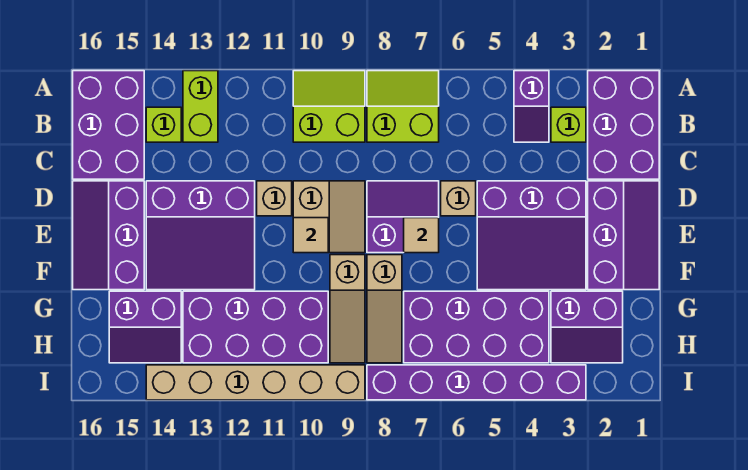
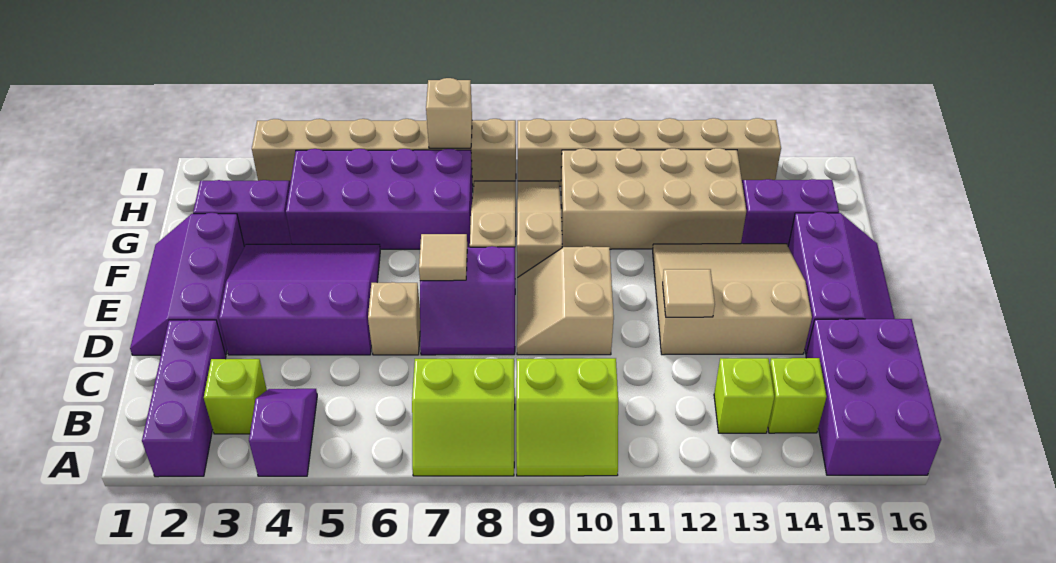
purple brick A1:C2 level 1 -> purple brick A2:C2 level 1
lime brick A13:B13 level 1 -> lime brick B13 level 1
tan brick D11 level 1 -> tan brick I7 level 2
purple slope D12:F14 level 1 top D -> tan slope D12:F14 level 1 top D
tan tile E10 level 2 -> tan tile D12 level 2
purple brick G10:H13 level 1 -> tan brick G10:H13 level 1
purple brick I3:I8 level 1 -> tan brick I3:I8 level 1

